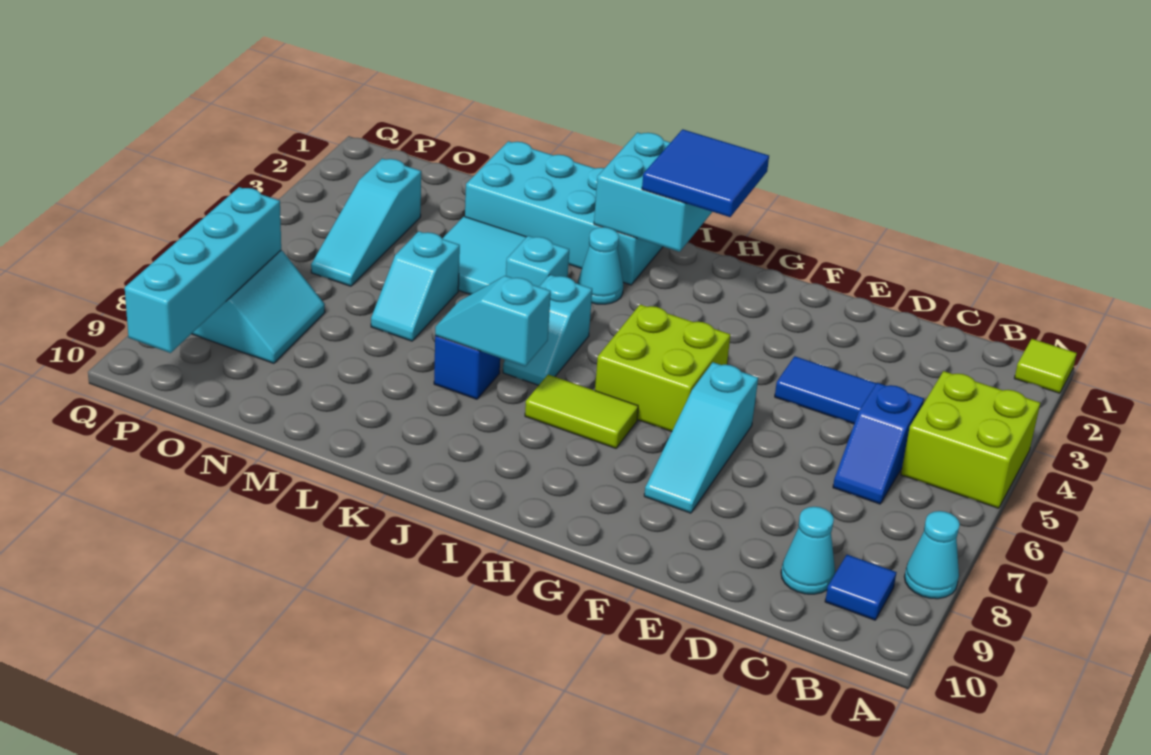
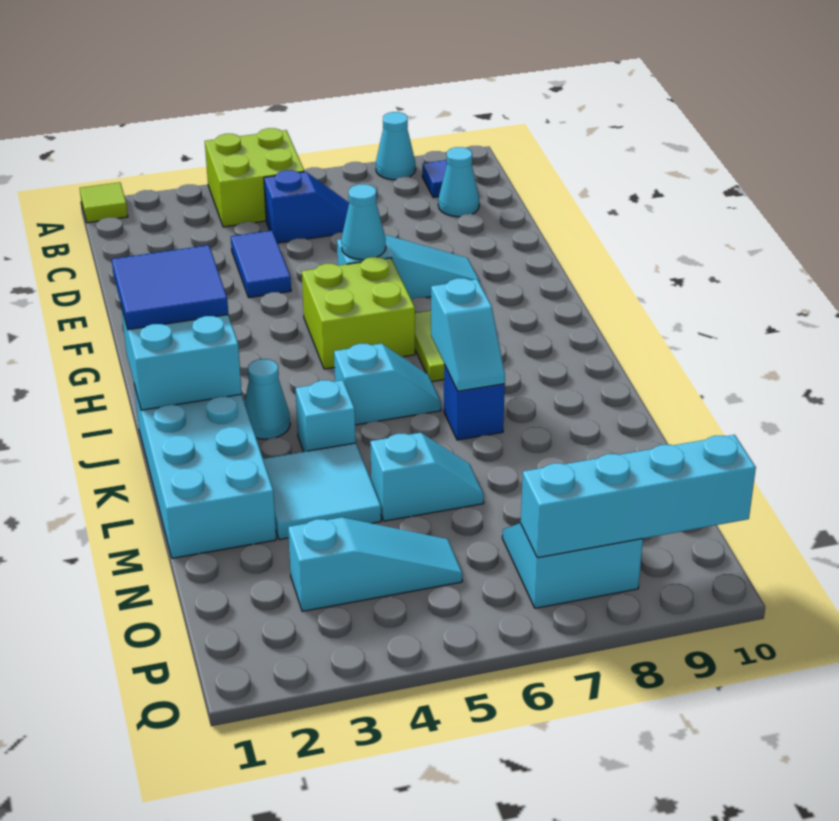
none -> cyan cone F6 level 2

